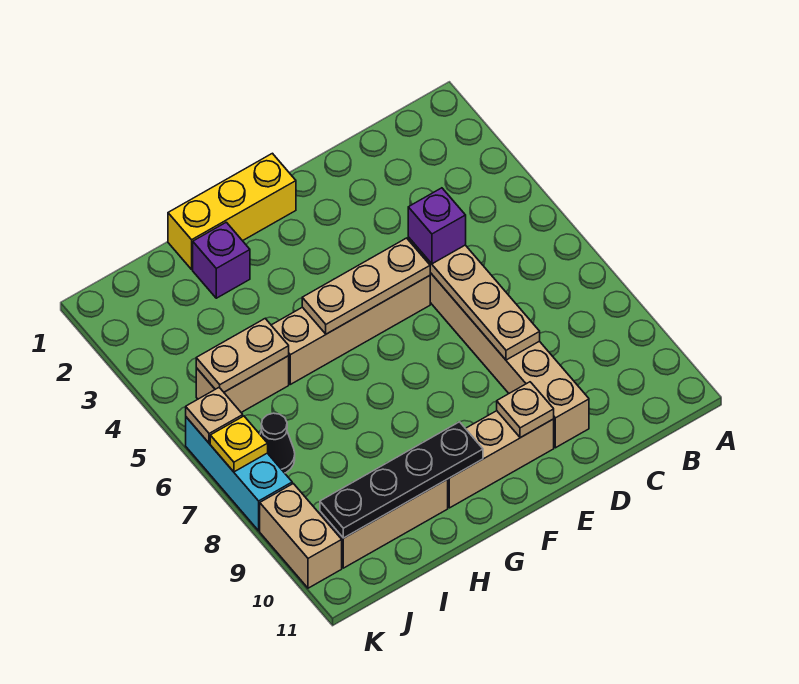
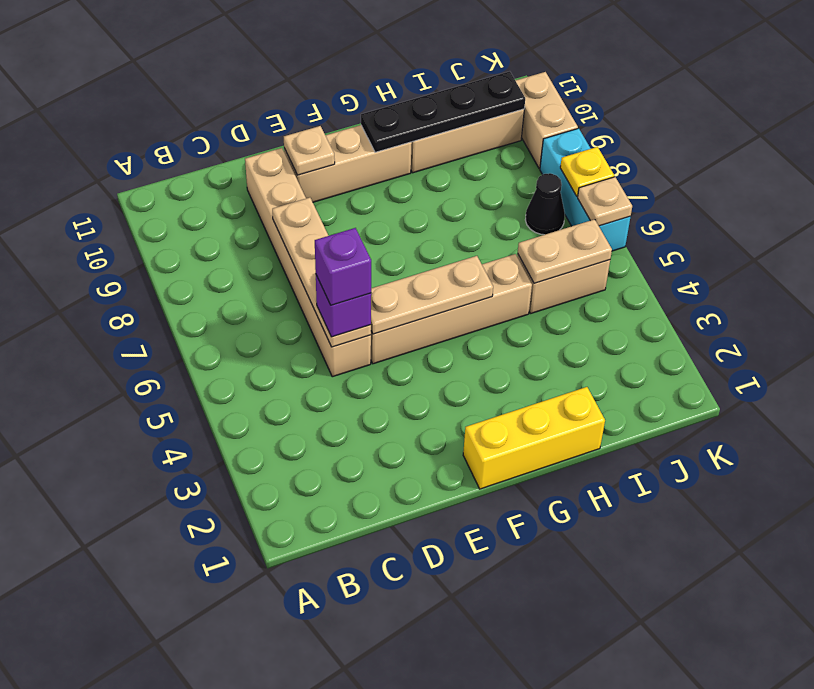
purple brick H2 level 1 -> purple brick D5 level 4

